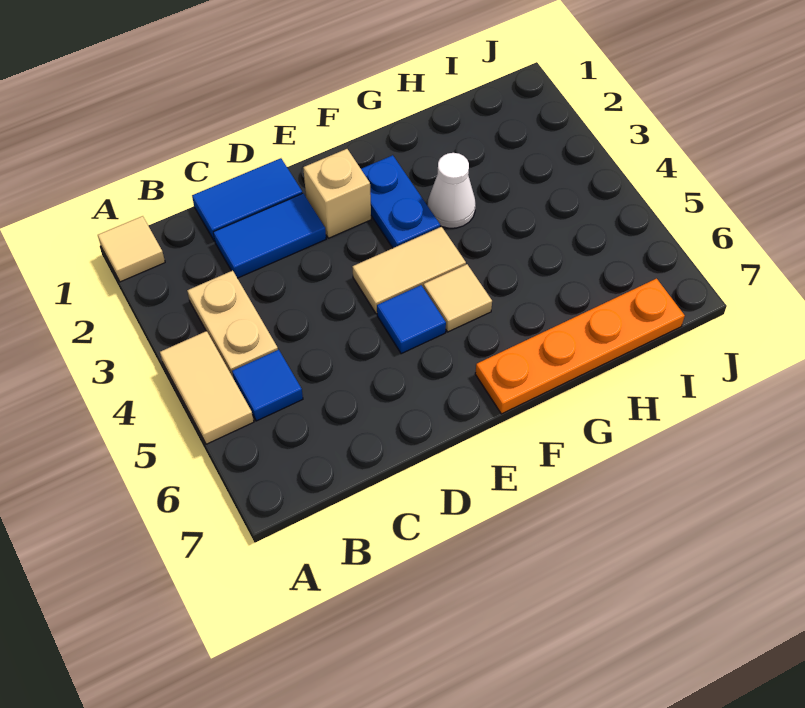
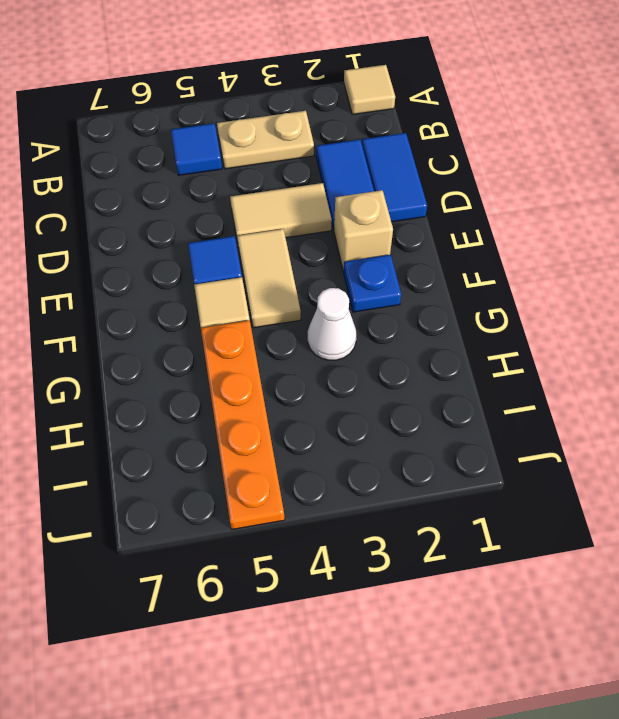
tan tile A4:A5 level 1 -> tan tile D3:D4 level 1
blue plate F2:F3 level 1 -> blue plate F2 level 1
orange plate F7:I7 level 1 -> orange plate G5:J5 level 1

